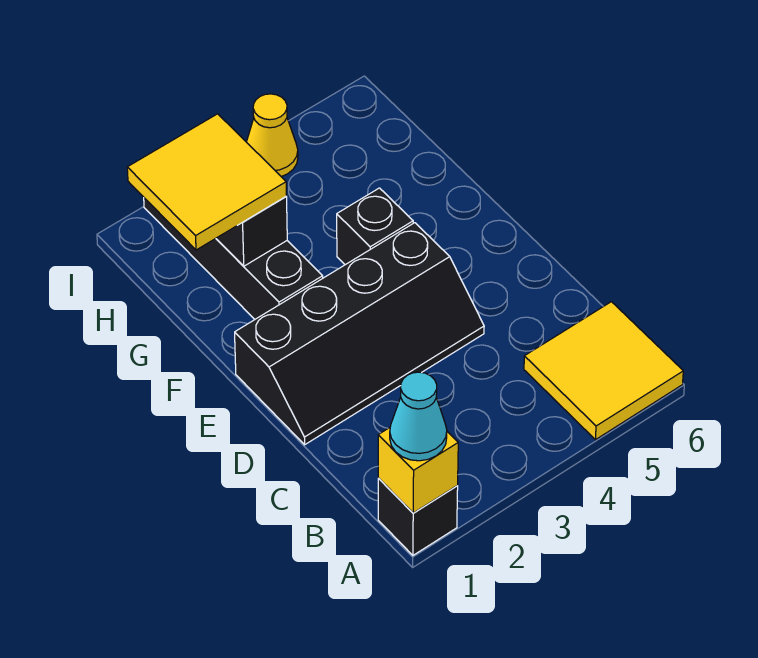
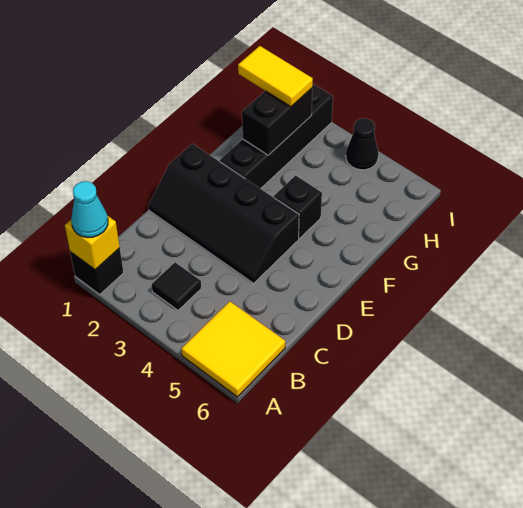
none -> black tile B3 level 1
yellow tile G1:H2 level 3 -> yellow tile H1:H2 level 3
yellow cone I4 level 1 -> black cone I4 level 1

